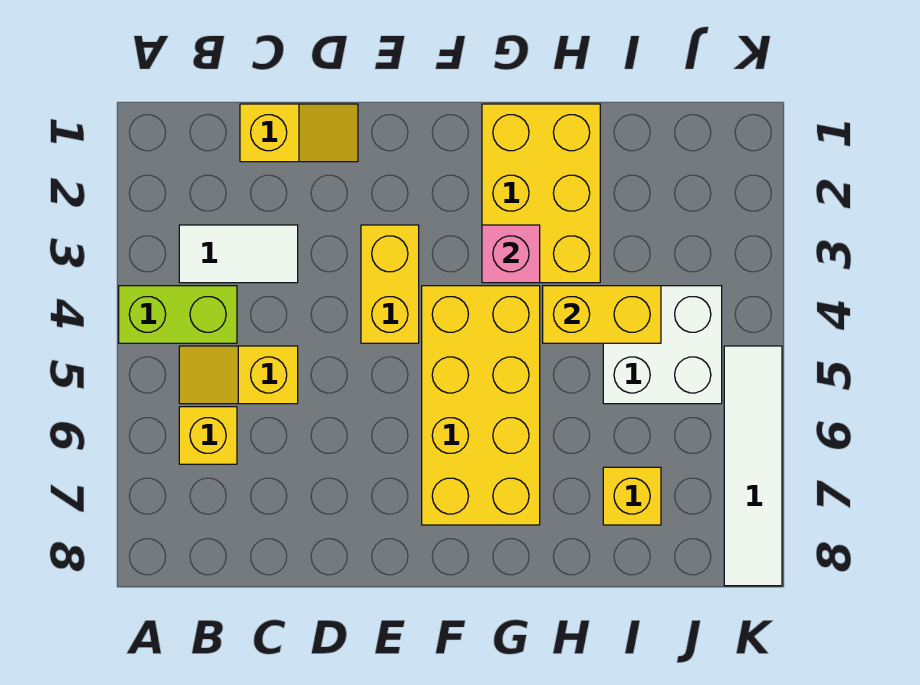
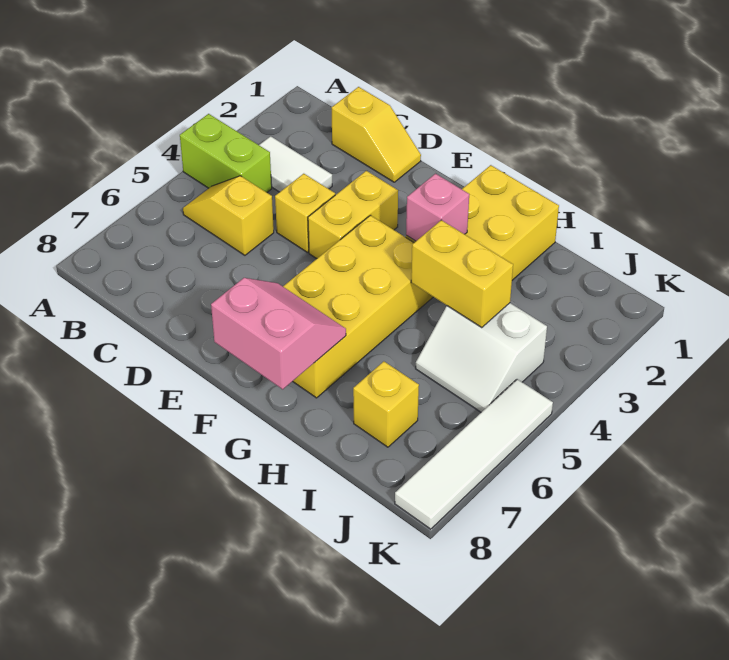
yellow brick B6 level 1 -> yellow brick D4 level 1
none -> pink slope F7:G8 level 2 top 8
white brick I4:J5 level 1 -> white slope I4:J5 level 1 top 4

